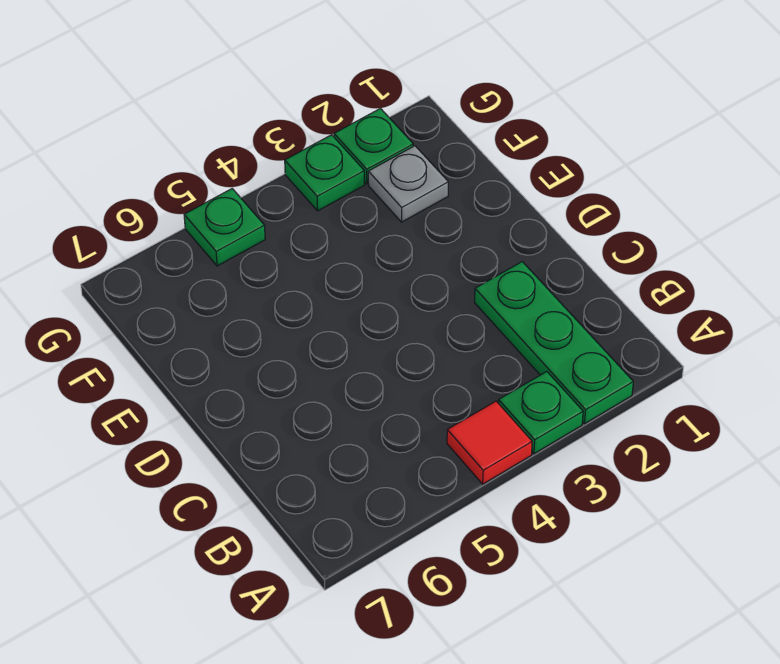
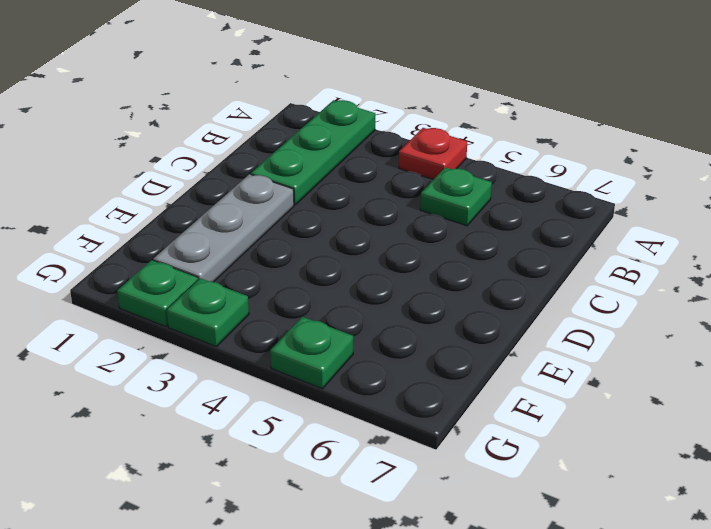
green plate A3 level 1 -> green plate B5 level 1
red tile A4 level 1 -> red plate A4 level 1
grey plate F2 level 1 -> grey plate D2:F2 level 1

